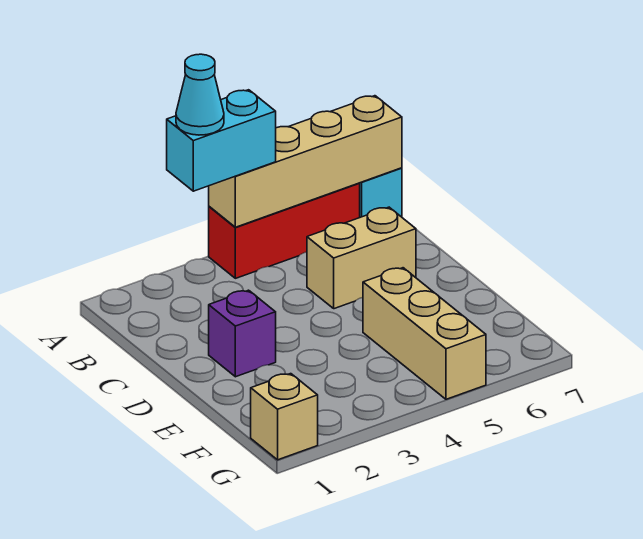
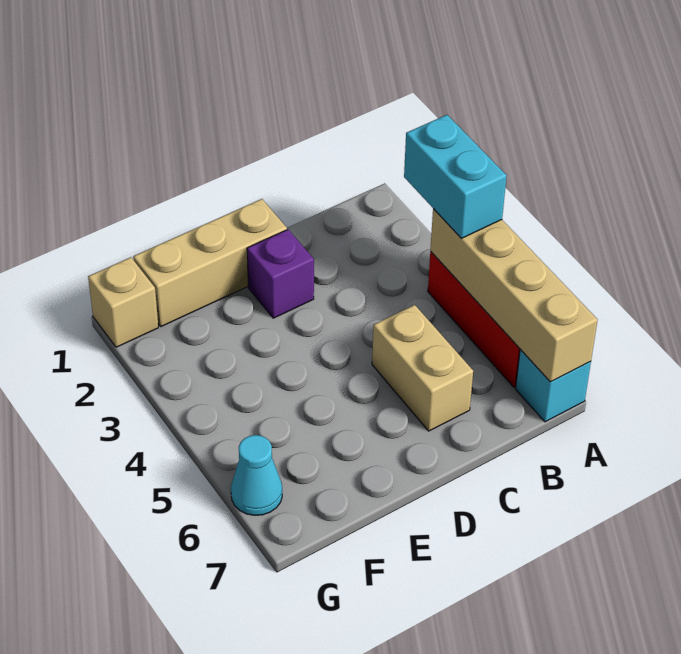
cyan cone A3 level 4 -> cyan cone G6 level 1
tan brick E5:G5 level 1 -> tan brick D1:F1 level 1

